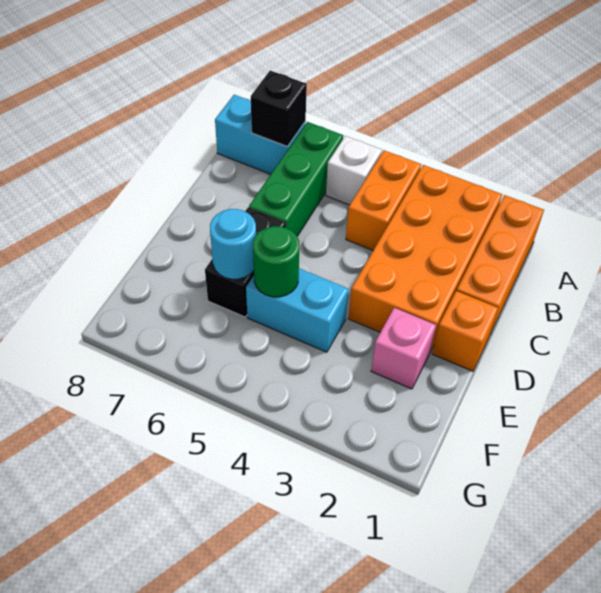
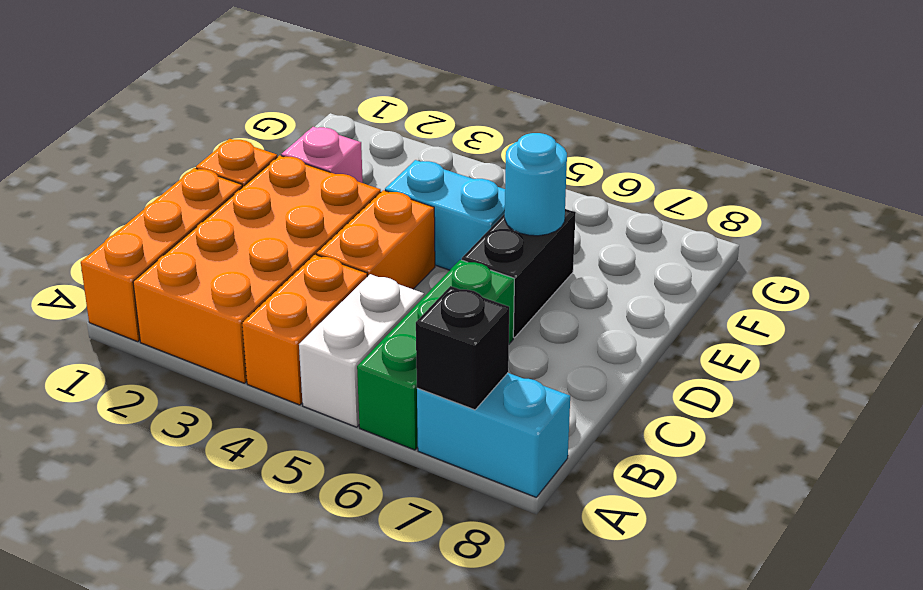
white brick A5 level 1 -> white brick A5:B5 level 1
none -> orange brick C4:D4 level 1
green round brick E5 level 2 -> none

